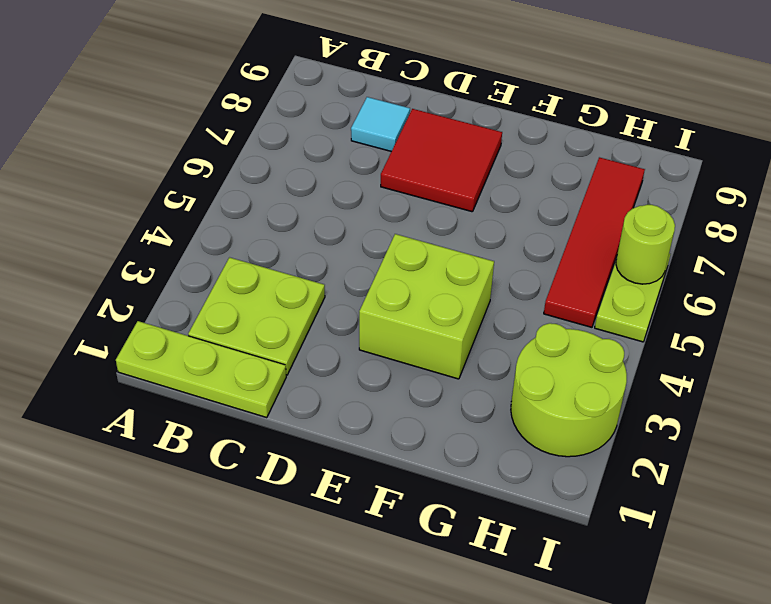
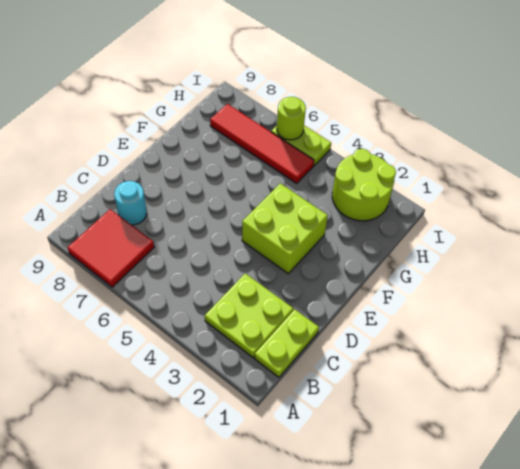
lime plate A1:C1 level 1 -> lime plate B1:C1 level 1
cyan tile C8 level 1 -> cyan round brick C8 level 1
red tile D7:E8 level 1 -> red tile A7:B8 level 1

